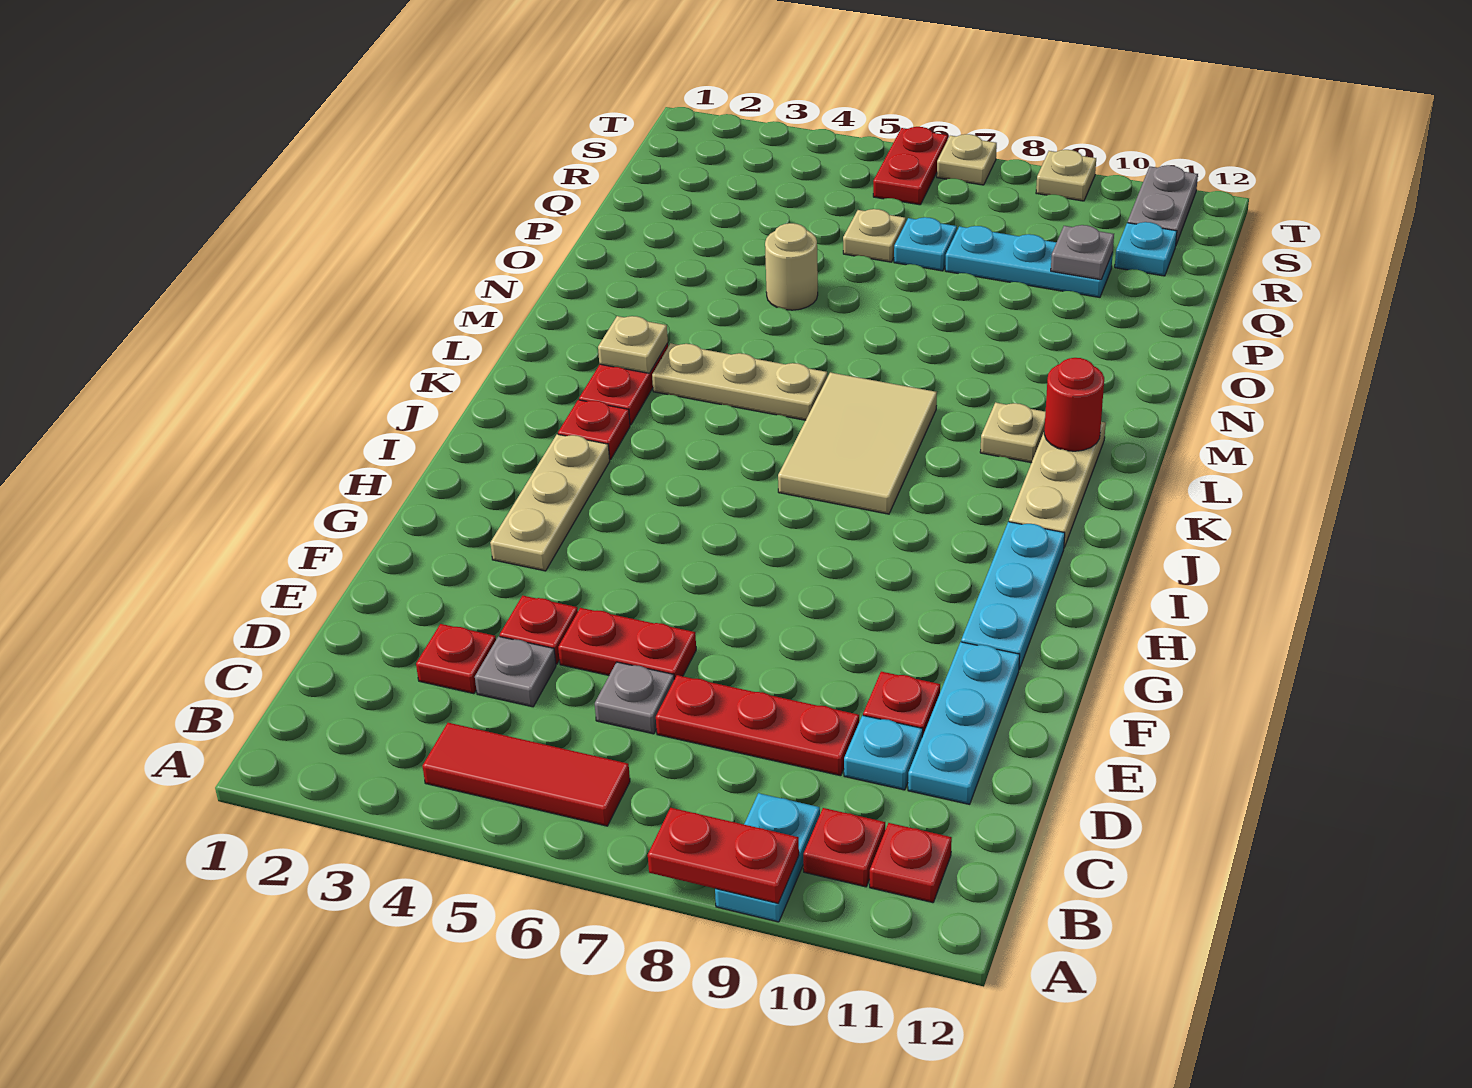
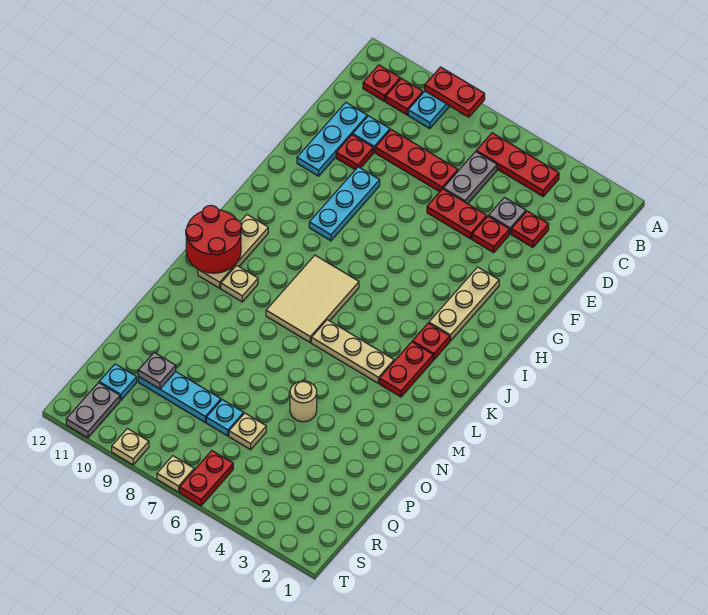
red tile B4:B6 level 1 -> red plate B4:B6 level 1
grey plate D6 level 1 -> grey plate C6:D6 level 1
cyan plate G11:I11 level 1 -> cyan plate F9:H9 level 1
tan plate L3 level 2 -> none
red round brick L11 level 2 -> red round brick K11:L12 level 2

